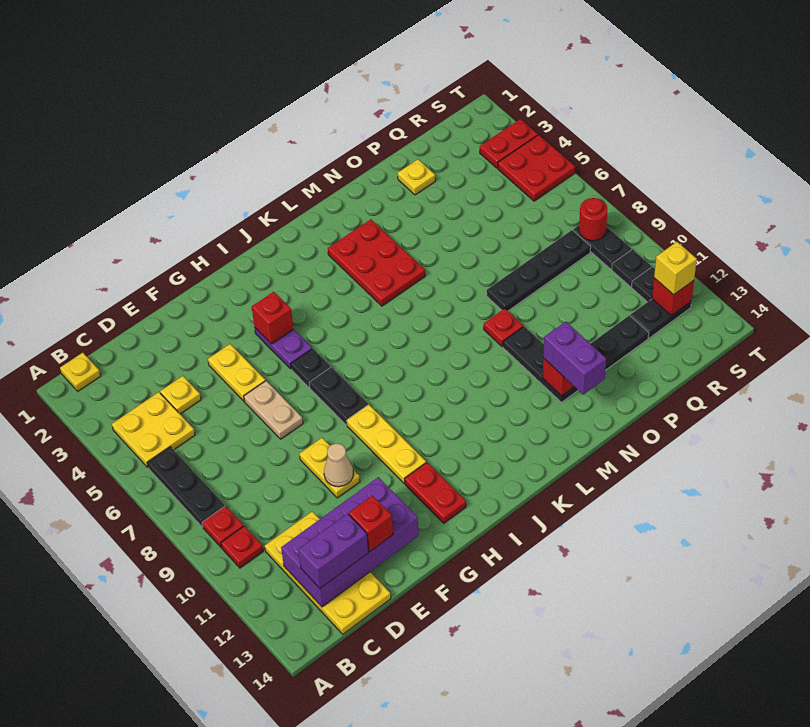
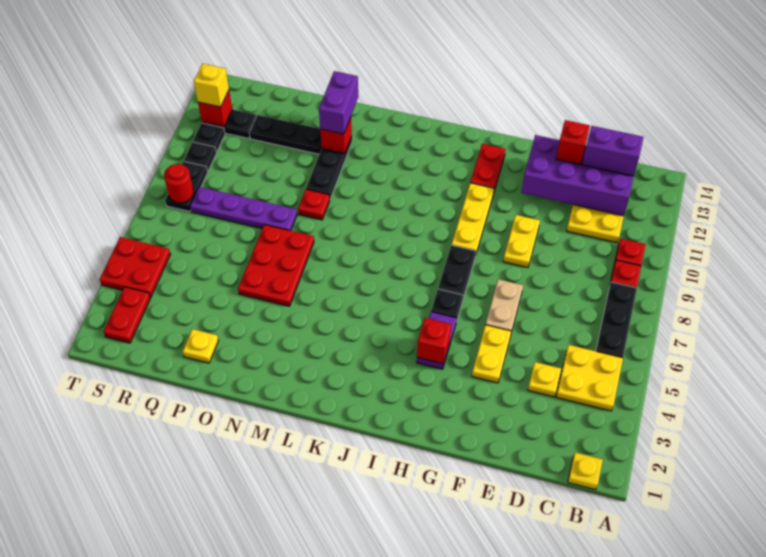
tan cone F10 level 2 -> none
red plate L3:M5 level 1 -> red plate N5:O7 level 1
black plate O8:R8 level 1 -> purple plate O8:R8 level 1
red plate S3:T3 level 1 -> red plate S2:S3 level 1

